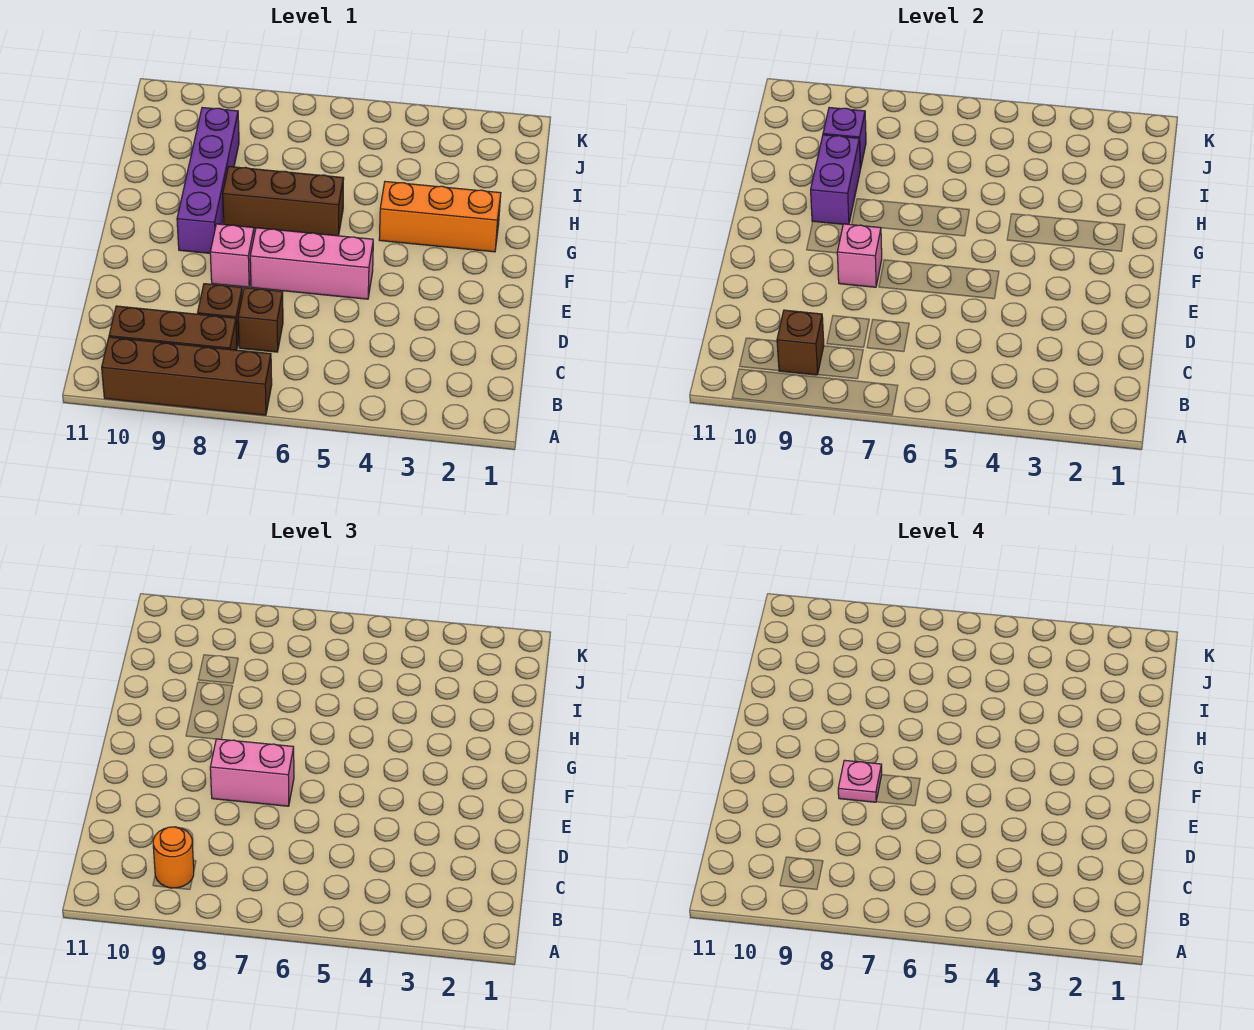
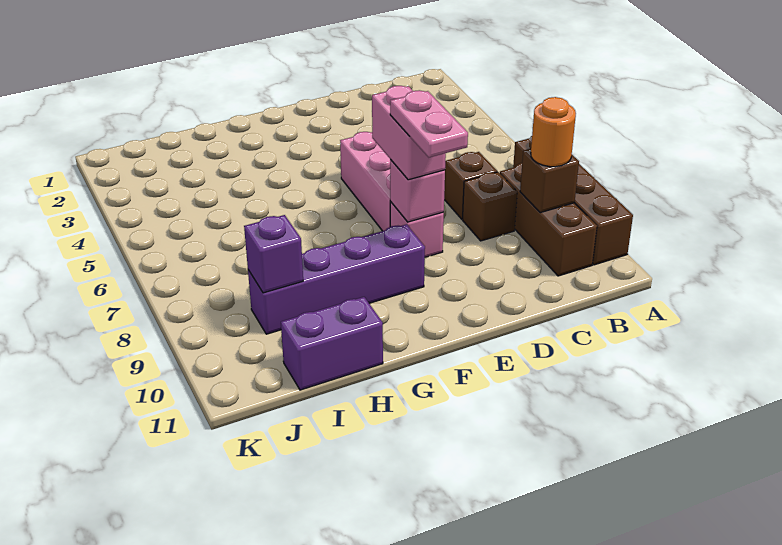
pink plate E8 level 4 -> pink plate E8:E9 level 4
orange brick G2:G4 level 1 -> none
brown brick G6:G8 level 1 -> none
purple brick G9:H9 level 2 -> purple brick H11:I11 level 1

